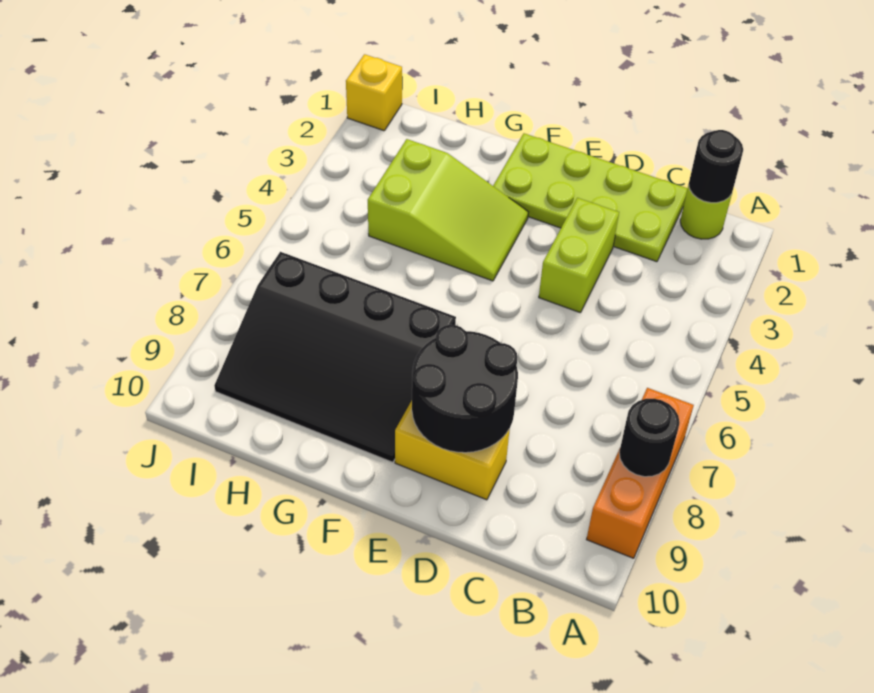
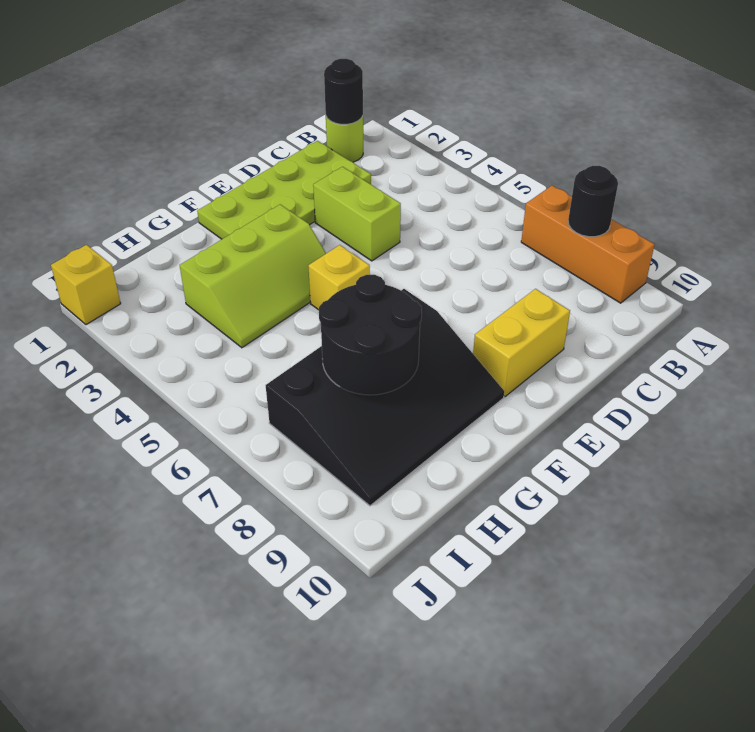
black round brick D8:E9 level 2 -> black round brick G7:H8 level 2
lime slope F3:H4 level 1 top H -> lime slope F3:H4 level 1 top 3
none -> yellow brick F5 level 1

